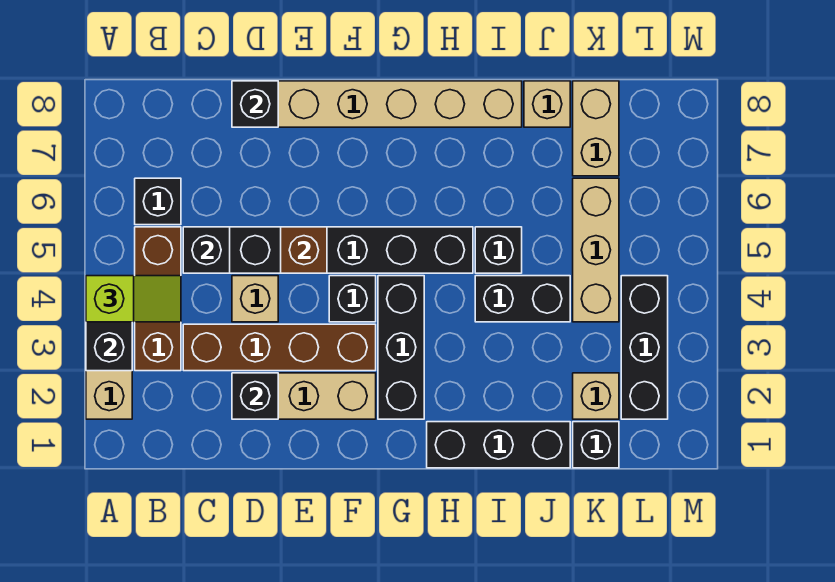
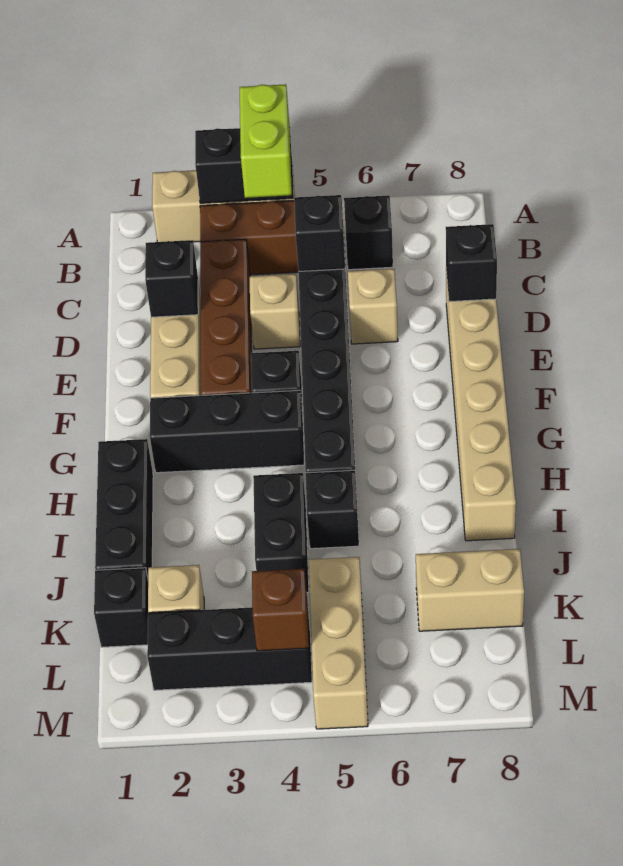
lime slope A4:B4 level 3 top A -> lime brick A4:B4 level 3
brown brick E5 level 2 -> brown brick L4 level 2
tan brick J8 level 1 -> tan brick D6 level 1
tan brick K4:K6 level 1 -> tan brick K5:M5 level 1

